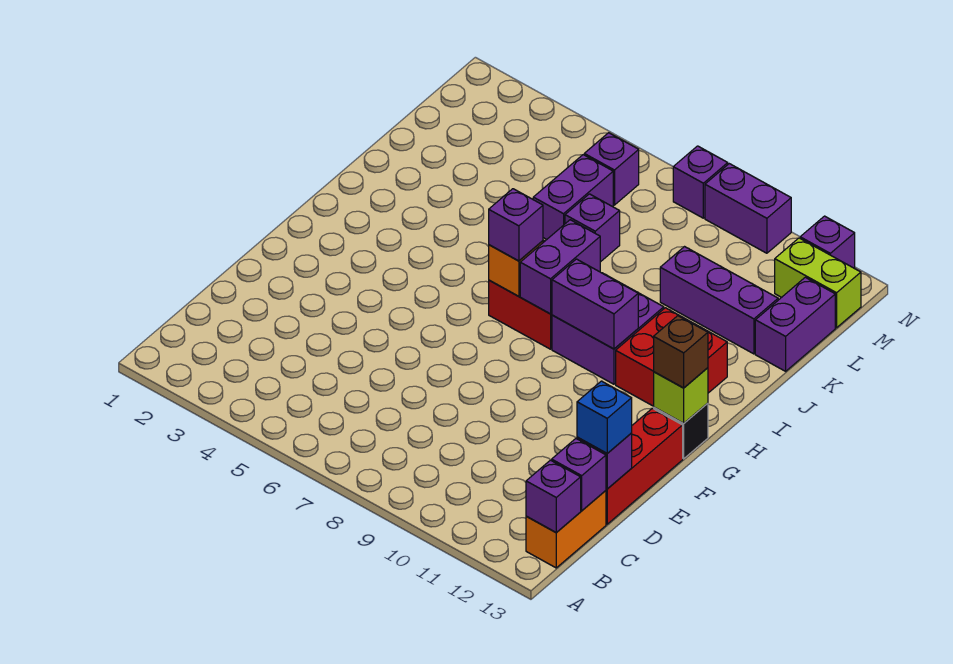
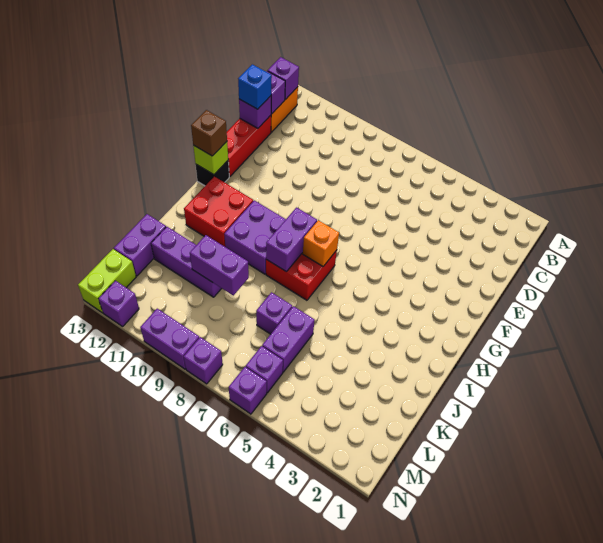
purple brick H7 level 3 -> purple brick N6 level 1
purple brick H9:H10 level 2 -> purple brick K9:K10 level 2
lime brick M12:M13 level 1 -> lime brick M13:N13 level 1

